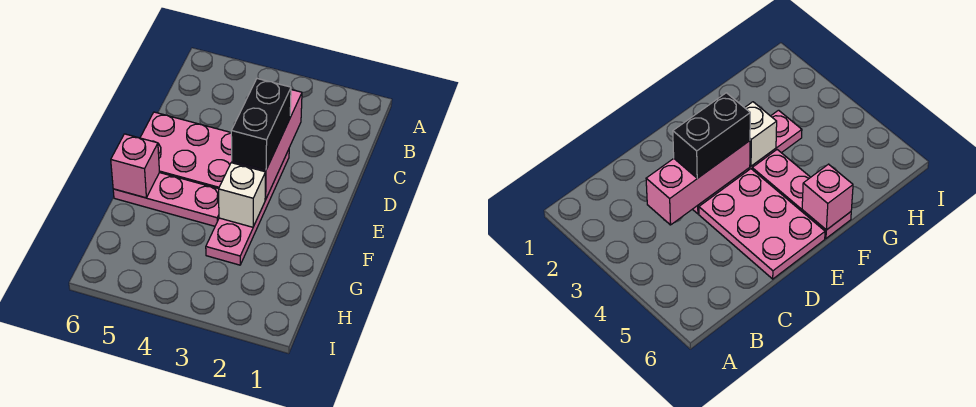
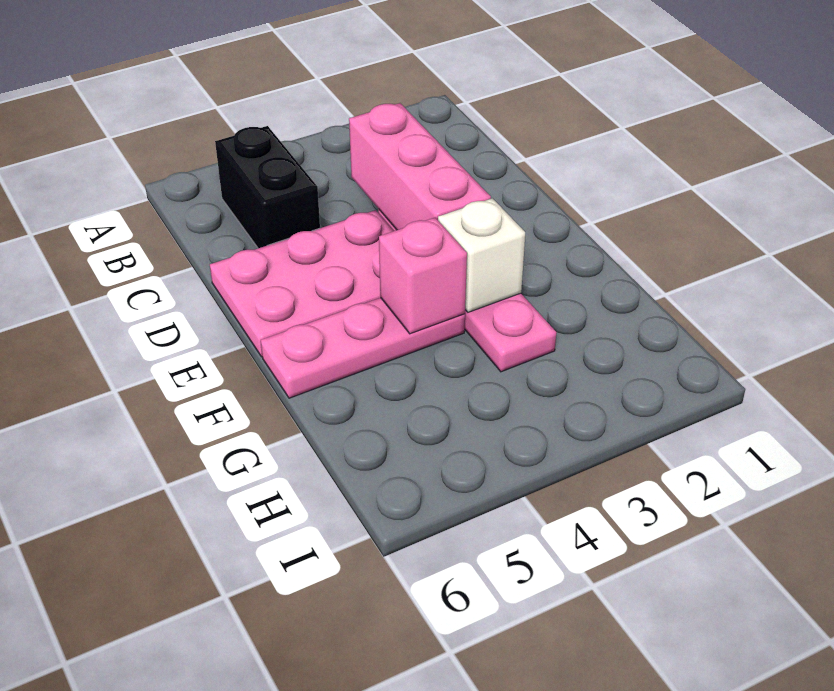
black brick D3:E3 level 3 -> black brick B5:C5 level 1
pink brick F6 level 2 -> pink brick F4 level 2

